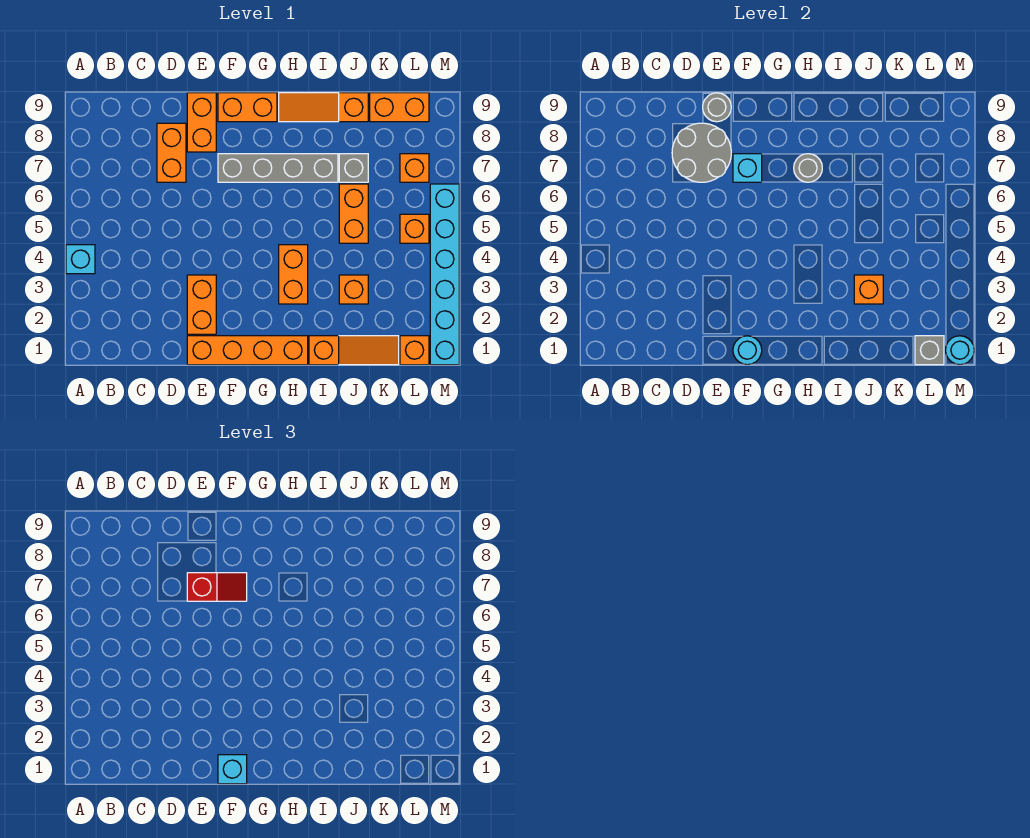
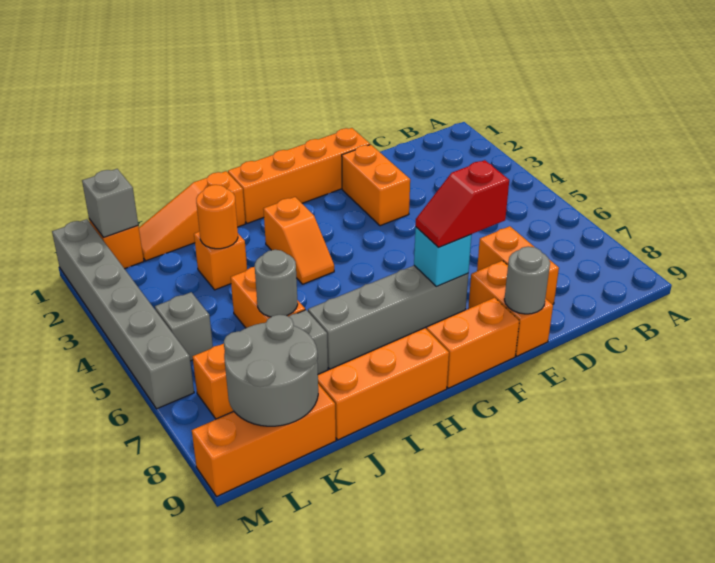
cyan brick A4 level 1 -> none
grey round brick D7:E8 level 2 -> grey round brick K8:L9 level 2
cyan round brick F1 level 2 -> none
cyan brick F1 level 3 -> none
orange brick H3:H4 level 1 -> orange slope H3:H4 level 1 top 3
grey round brick H7 level 2 -> grey round brick J6 level 2
orange slope H9:J9 level 1 top J -> orange brick H9:J9 level 1
orange brick J3 level 2 -> orange round brick J3 level 2
orange brick K9:L9 level 1 -> orange brick K9:M9 level 1
orange brick L5 level 1 -> grey brick L5 level 1
cyan brick M1:M6 level 1 -> grey brick M1:M6 level 1
cyan round brick M1 level 2 -> none

